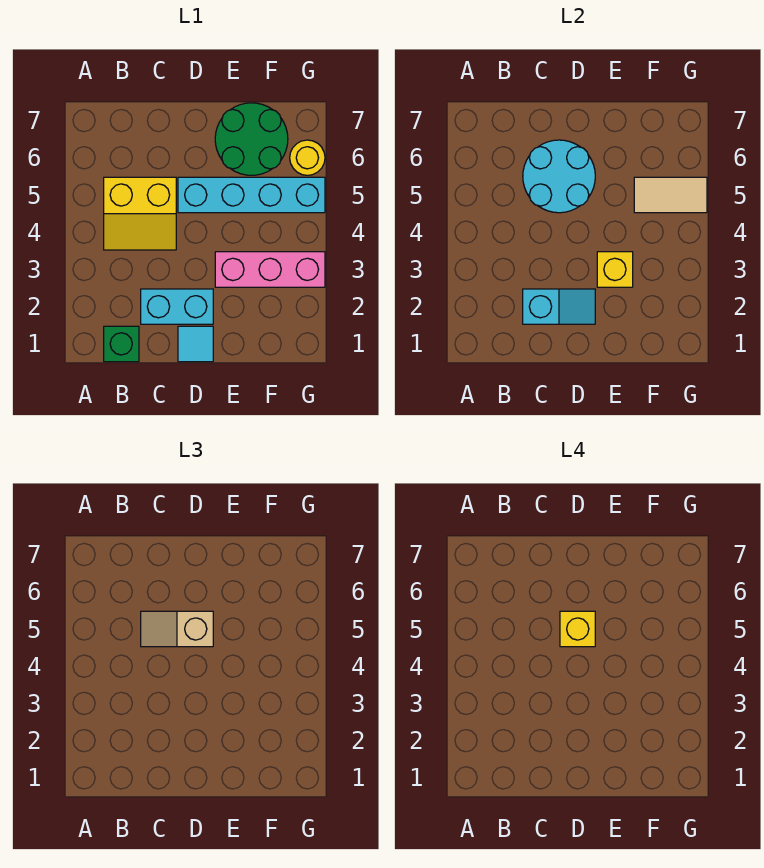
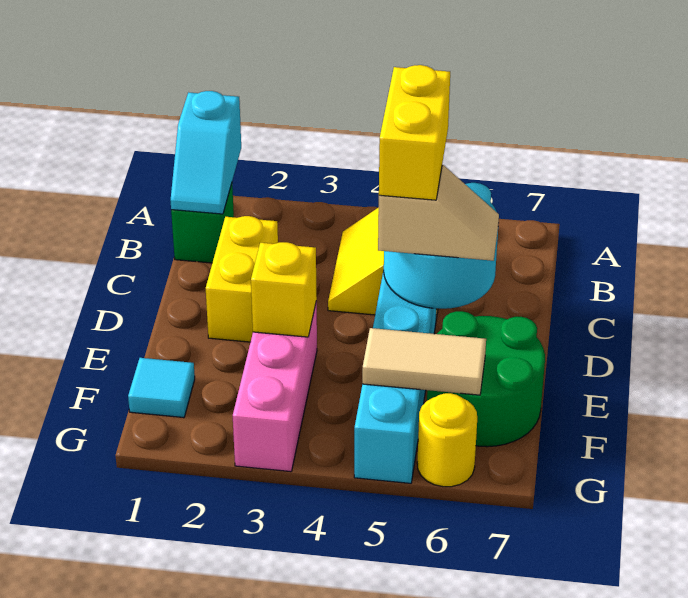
cyan brick C2:D2 level 1 -> yellow brick C2:D2 level 1
cyan slope C2:D2 level 2 top C -> cyan slope A1:B1 level 2 top A
tan slope C5:D5 level 3 top D -> tan slope D5:D6 level 3 top 5
cyan tile D1 level 1 -> cyan tile F1 level 1
yellow brick D5 level 4 -> yellow brick C5:D5 level 4
tan tile F5:G5 level 2 -> tan tile F5:F6 level 2

